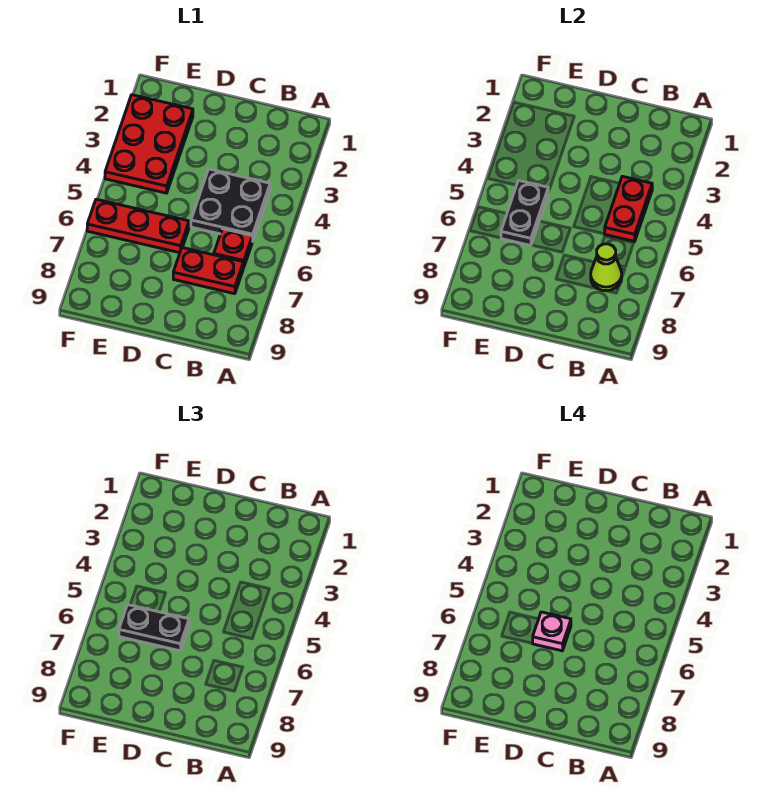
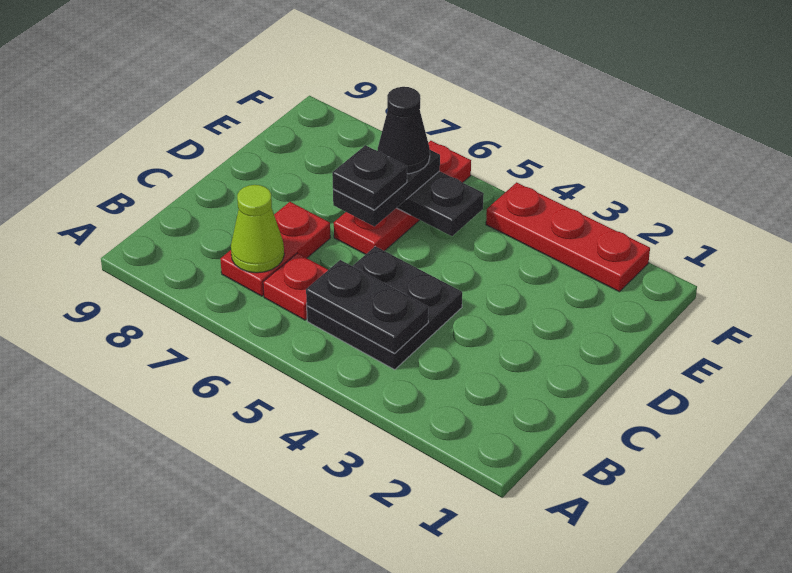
red plate B4:B5 level 2 -> black plate B4:B5 level 2
pink plate D6 level 4 -> black plate D6 level 4
red plate E2:F4 level 1 -> red plate F2:F4 level 1
none -> black cone E6 level 4

